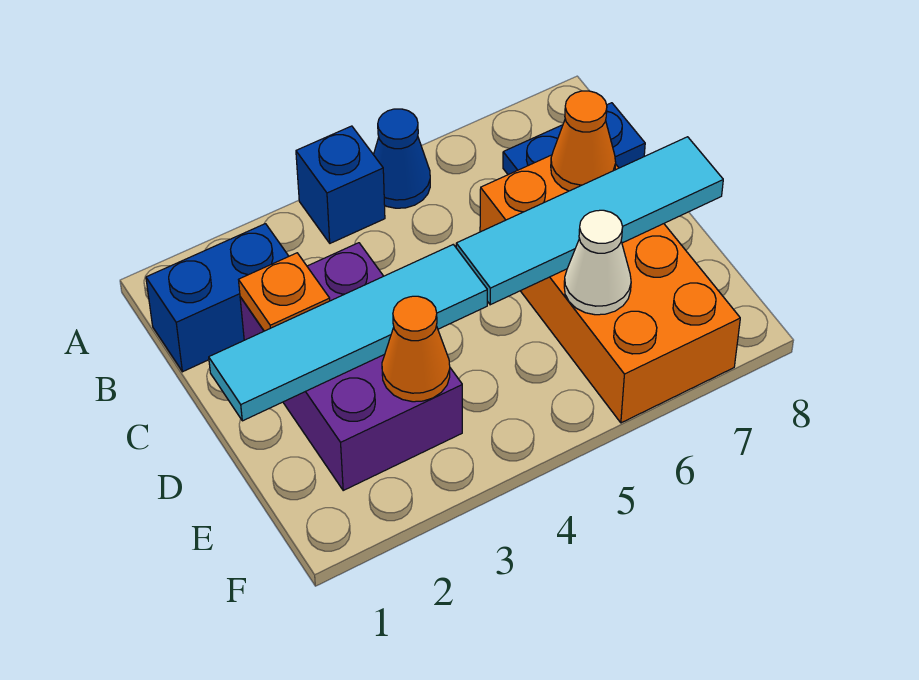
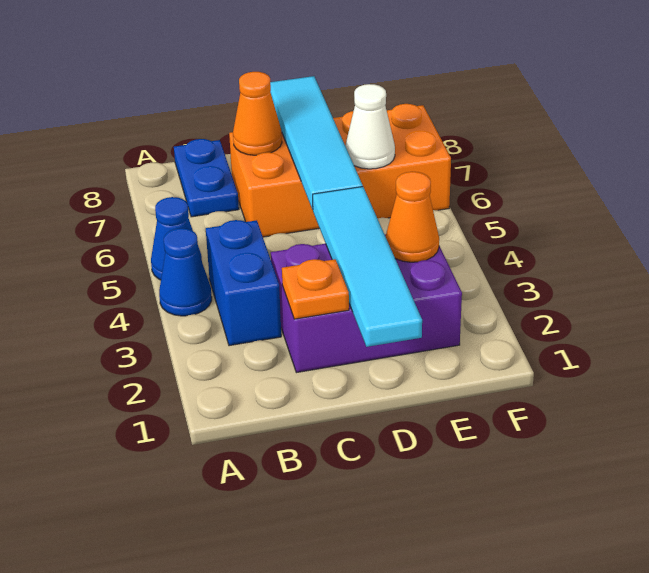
blue brick A4 level 1 -> blue cone A4 level 1
blue brick B1:B2 level 1 -> blue brick B3:B4 level 1

